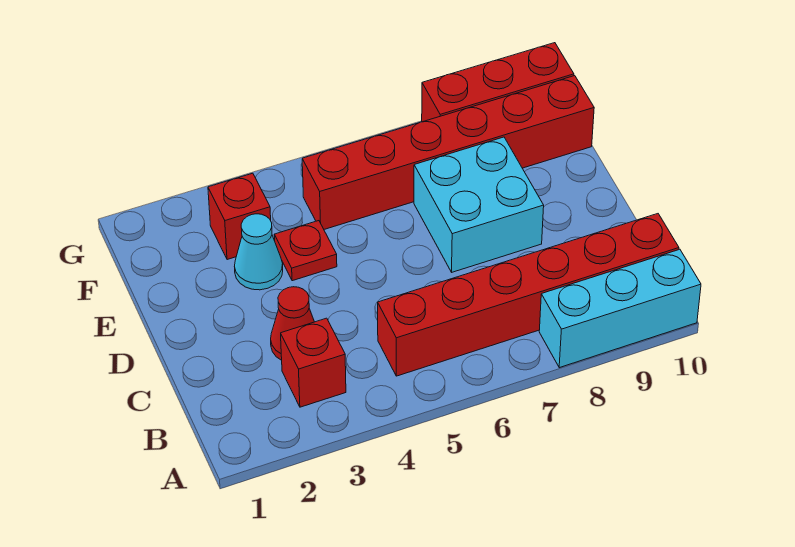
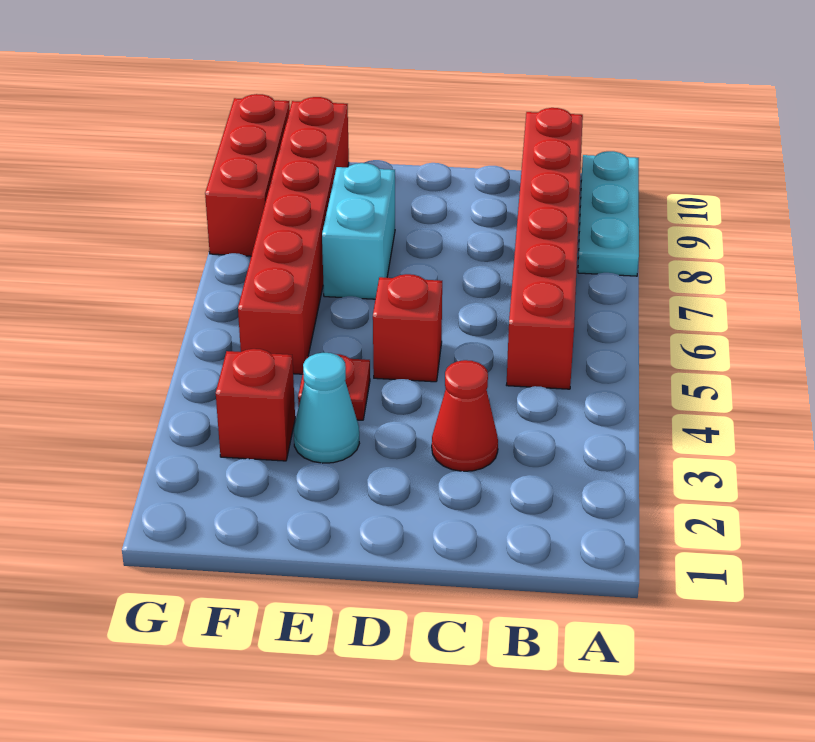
cyan brick A8:A10 level 1 -> cyan plate A8:A10 level 1
red brick B3 level 1 -> red brick D5 level 1
cyan brick D7:E8 level 1 -> cyan brick E7:E8 level 1

